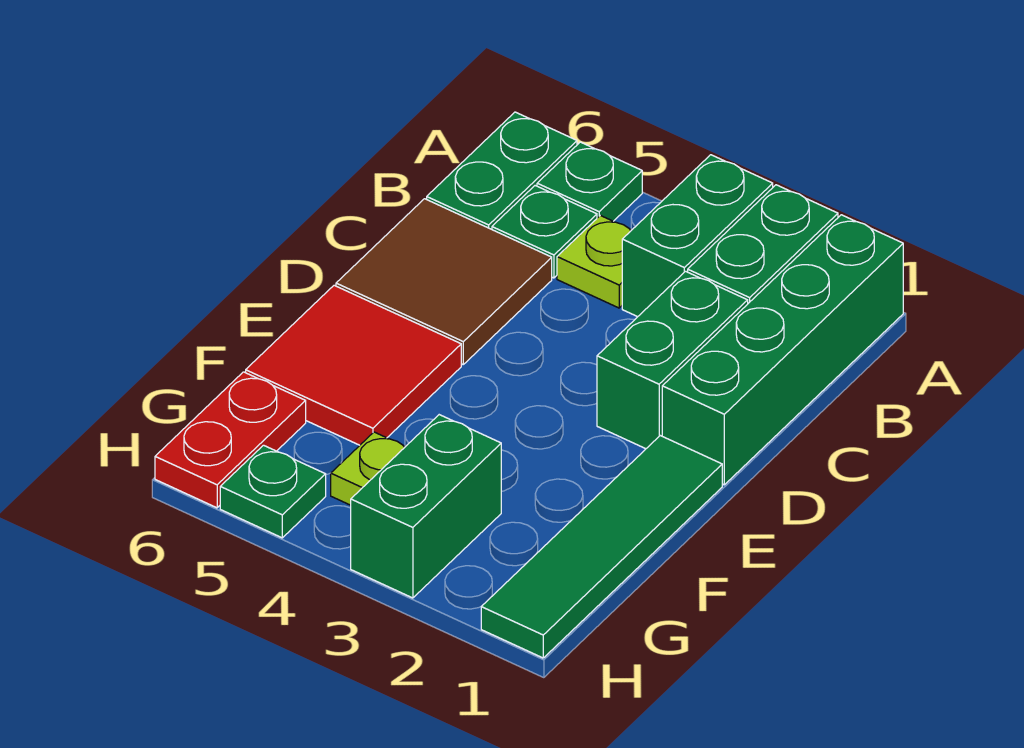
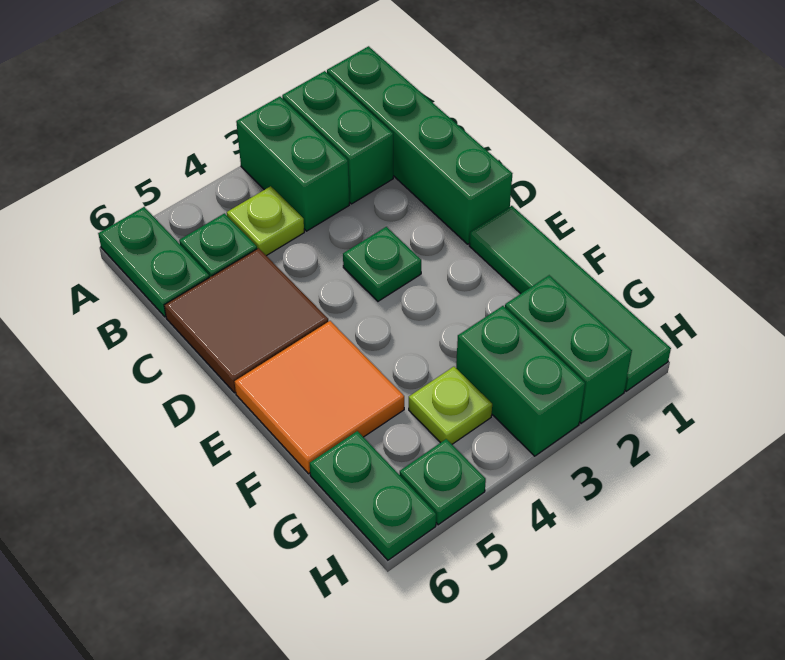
green plate A5 level 1 -> green plate D3 level 1
green brick C2:D2 level 1 -> green brick G2:H2 level 1
red tile E5:F6 level 1 -> orange tile E5:F6 level 1
red plate G6:H6 level 1 -> green plate G6:H6 level 1

